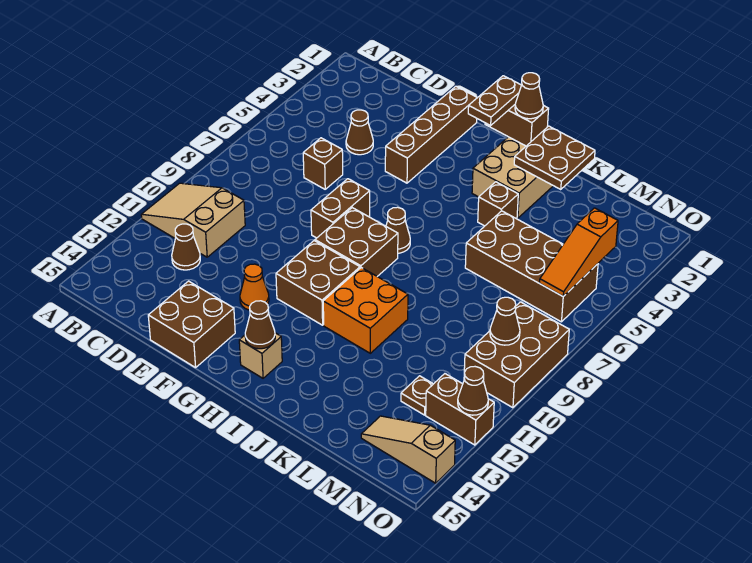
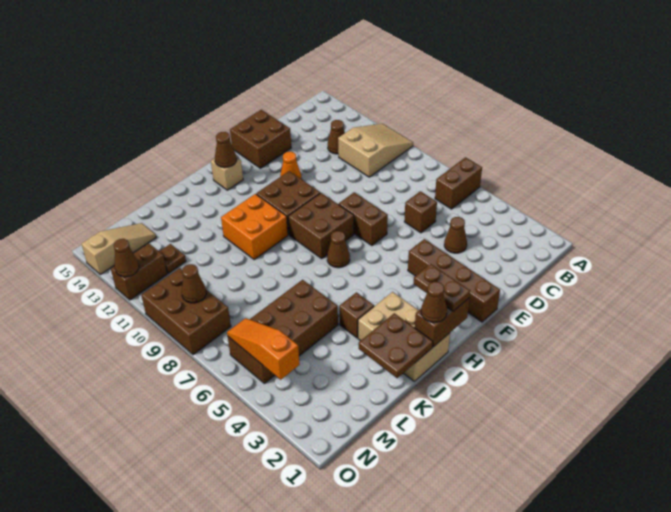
none -> brown brick A6:B6 level 1

